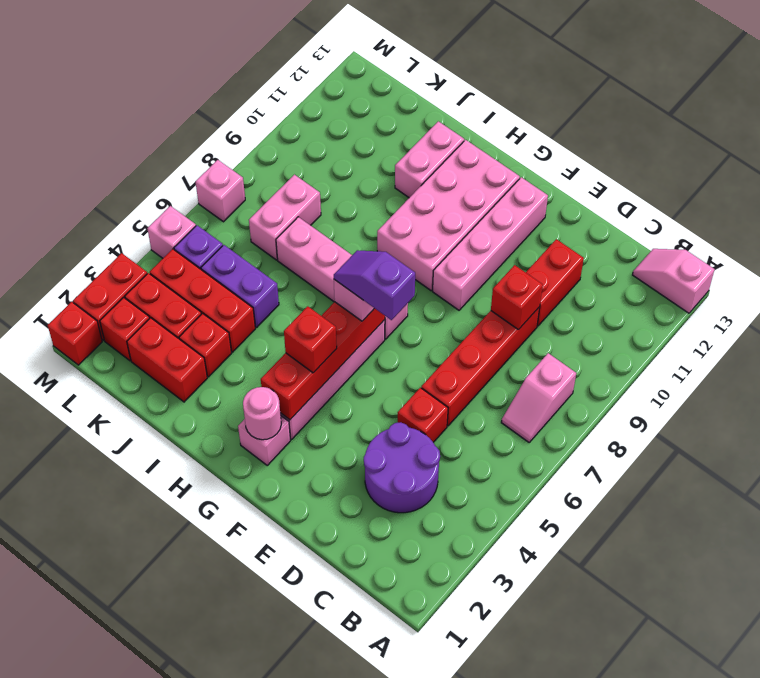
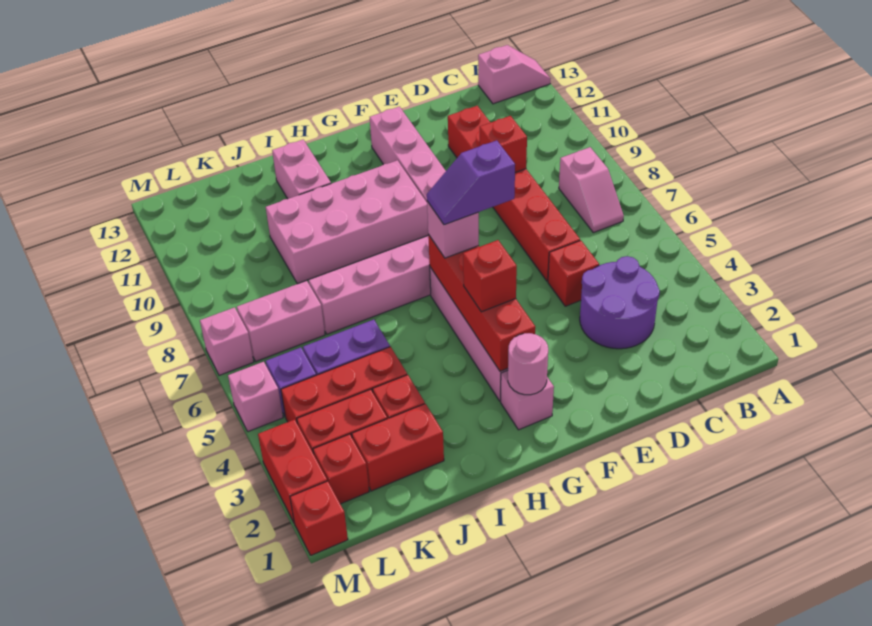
pink slope A13:B13 level 1 top A -> pink slope A13:B13 level 1 top B
pink brick G9:H12 level 1 -> pink brick G9:J10 level 1
pink brick K7:K8 level 1 -> pink brick K7:L7 level 1

